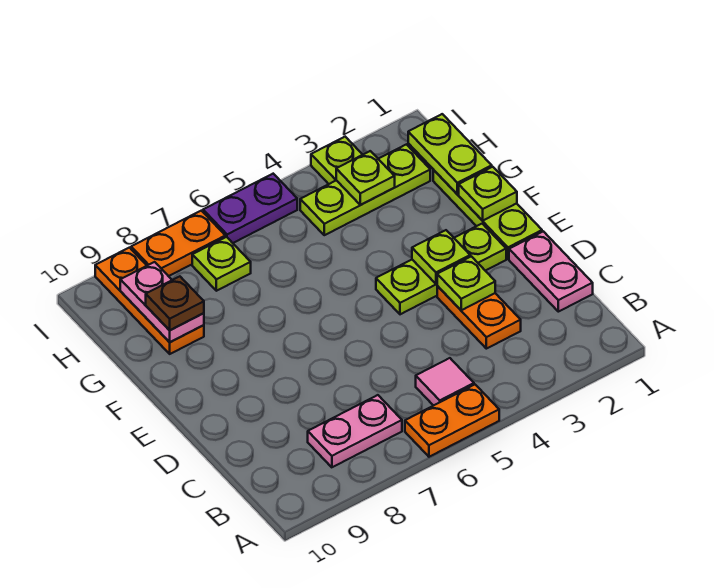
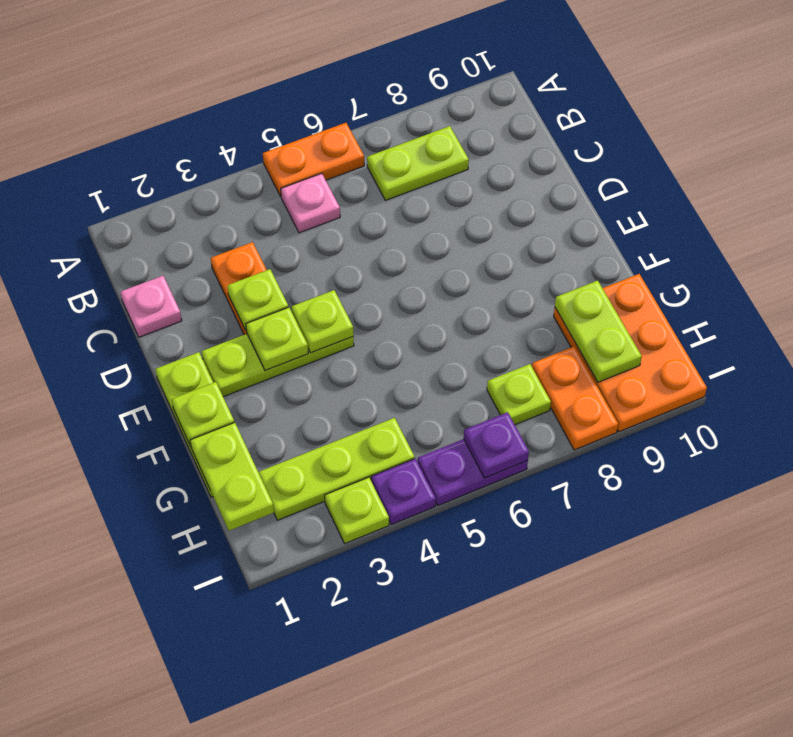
pink tile B5 level 1 -> pink plate B5 level 1
pink plate B7:B8 level 1 -> lime plate B7:B8 level 1
pink plate C1:D1 level 1 -> pink plate C1 level 1
orange plate G9:I9 level 1 -> orange plate G9:I10 level 1
pink plate G9:H9 level 2 -> lime plate G9:H9 level 2
brown plate G9 level 3 -> none
lime plate H3 level 2 -> lime plate E4 level 2
none -> purple plate I4 level 1
none -> purple plate I6 level 2
orange plate I7:I8 level 1 -> orange plate H8:I8 level 1

